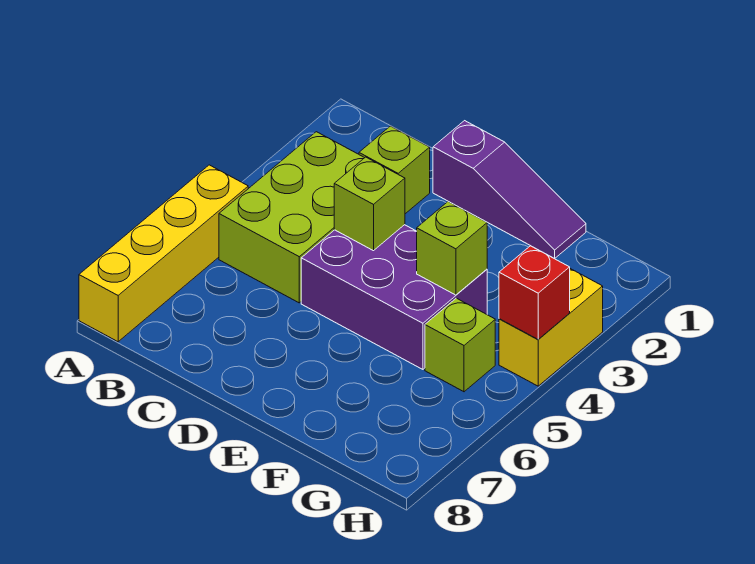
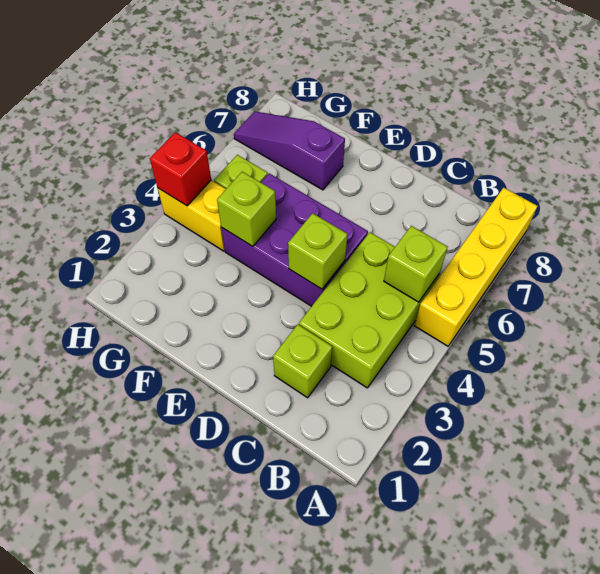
none -> lime brick B5 level 2
purple slope D1:F1 level 1 top D -> purple slope F7:H7 level 1 top F
yellow brick H3:H4 level 1 -> yellow brick G4:H4 level 1

